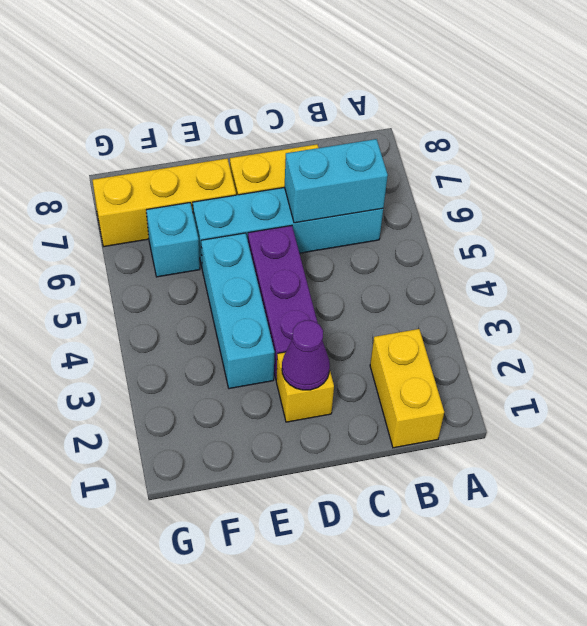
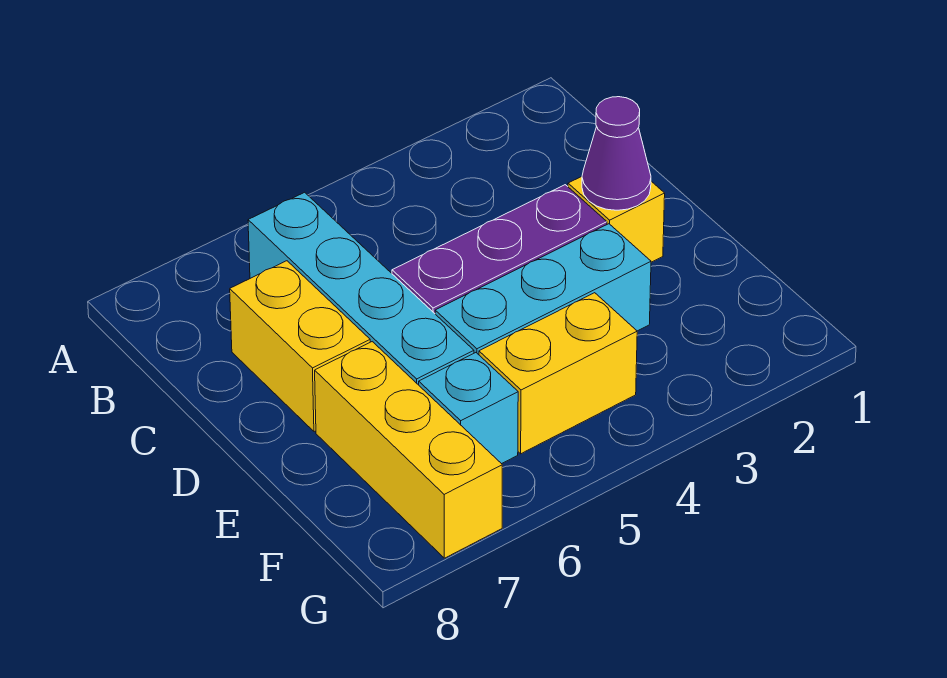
yellow brick B1:B2 level 1 -> yellow brick F4:F5 level 1
cyan brick B6:C6 level 2 -> none

